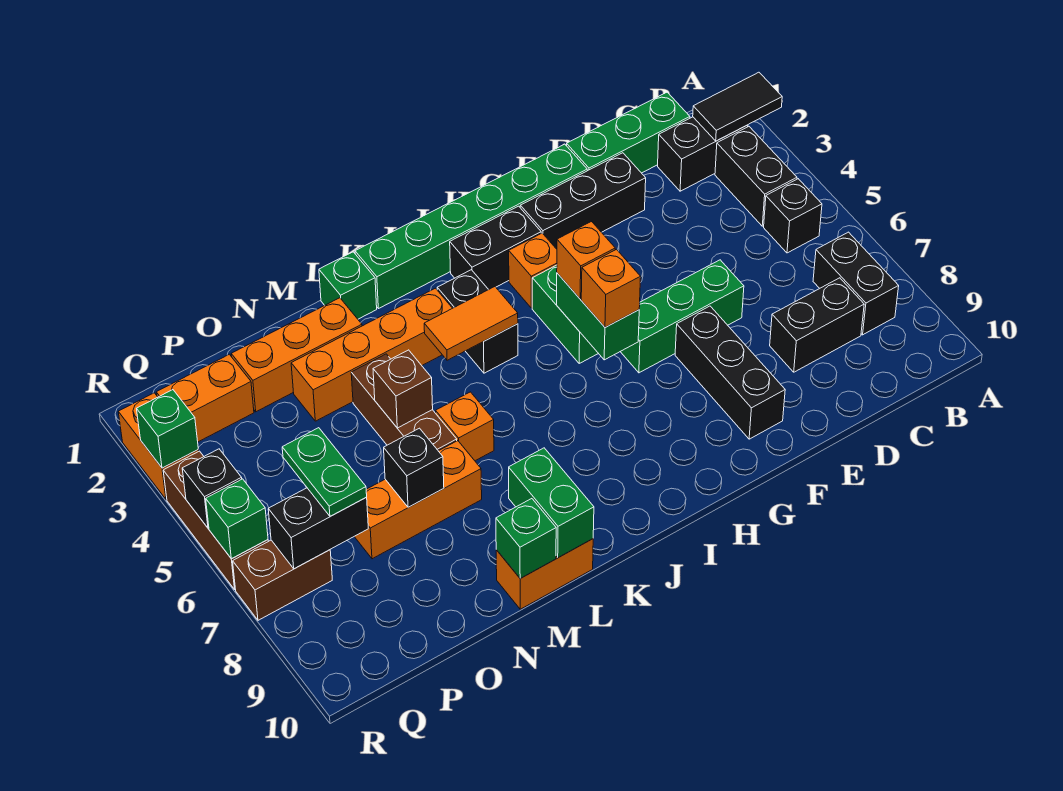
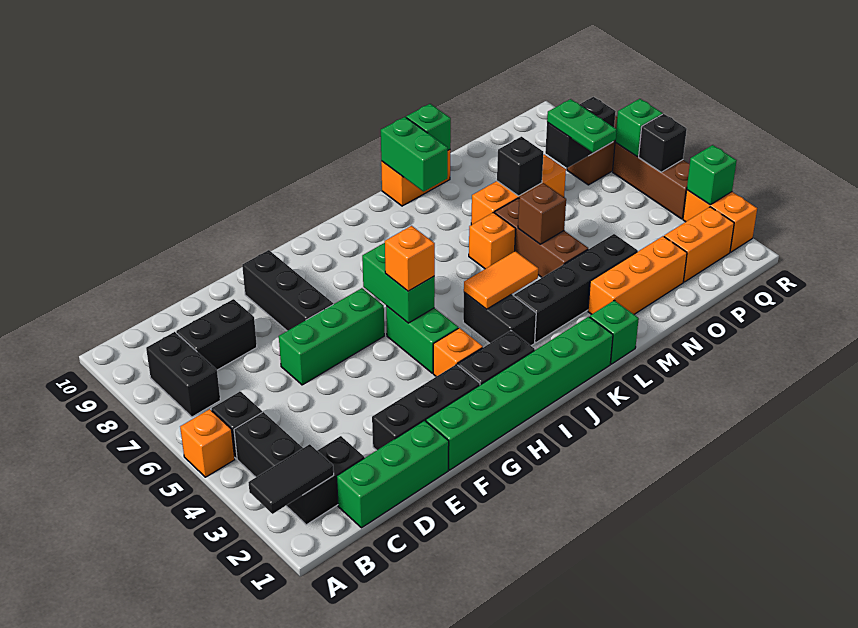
orange brick H6 level 3 -> orange brick A5 level 1
orange brick K3:N3 level 1 -> black brick K3:N3 level 1

